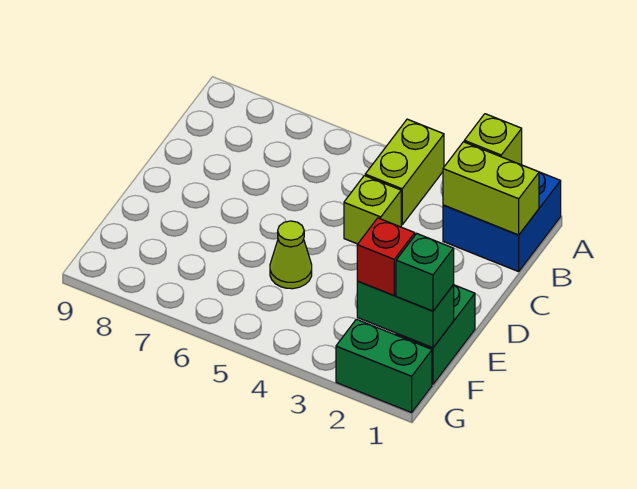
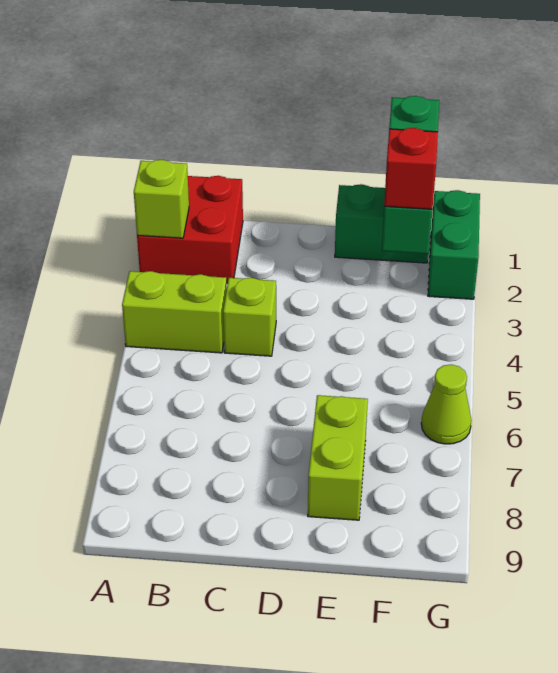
blue brick A1:B2 level 1 -> red brick A1:B2 level 1
lime brick B1:B2 level 2 -> lime brick E7:E8 level 1
lime cone E5 level 1 -> lime cone G6 level 1

